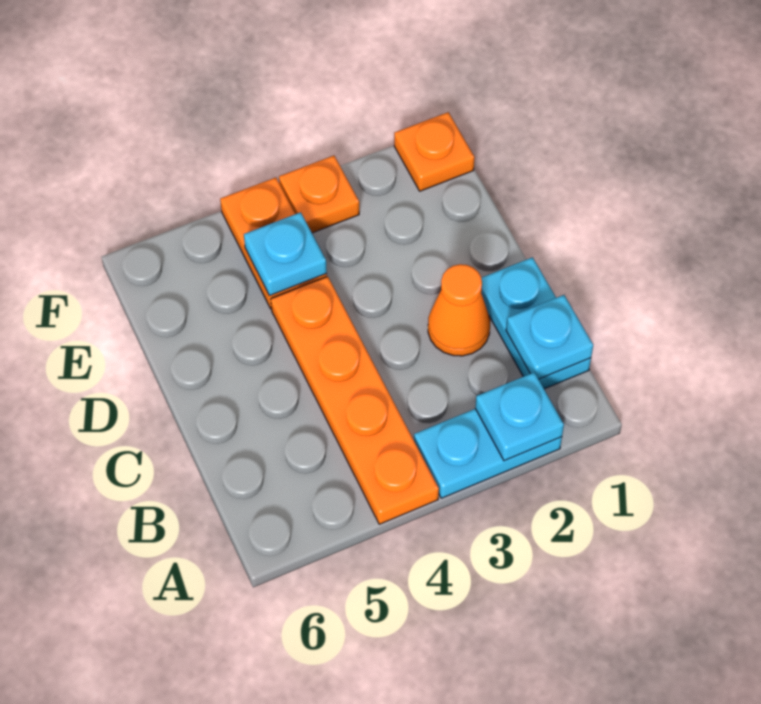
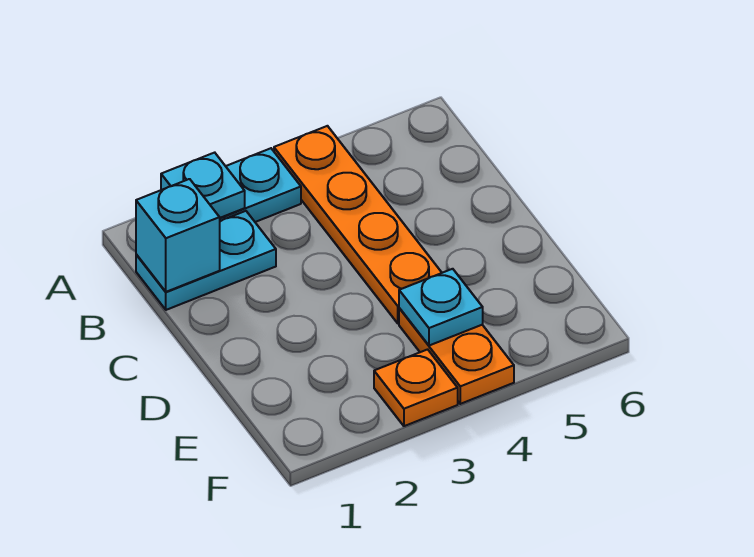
cyan plate B1:C1 level 1 -> cyan plate B1:B2 level 1
cyan plate B1 level 2 -> cyan brick B1 level 2
orange cone C2 level 1 -> none
orange plate F1 level 1 -> none

